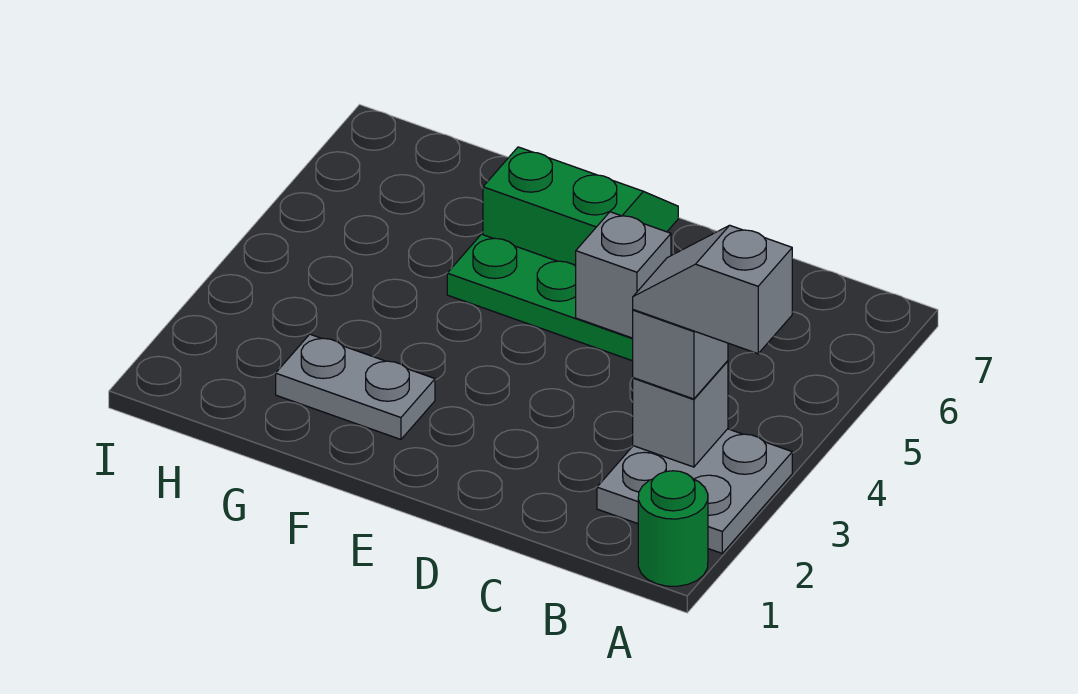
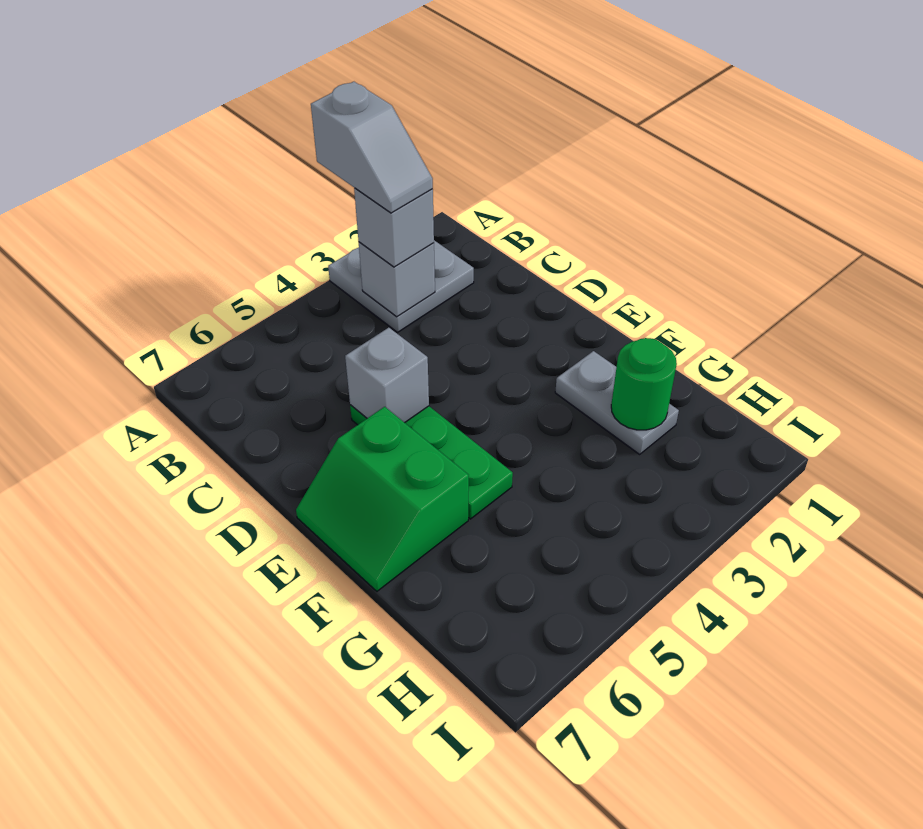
green round brick A1 level 1 -> green round brick G2 level 2

